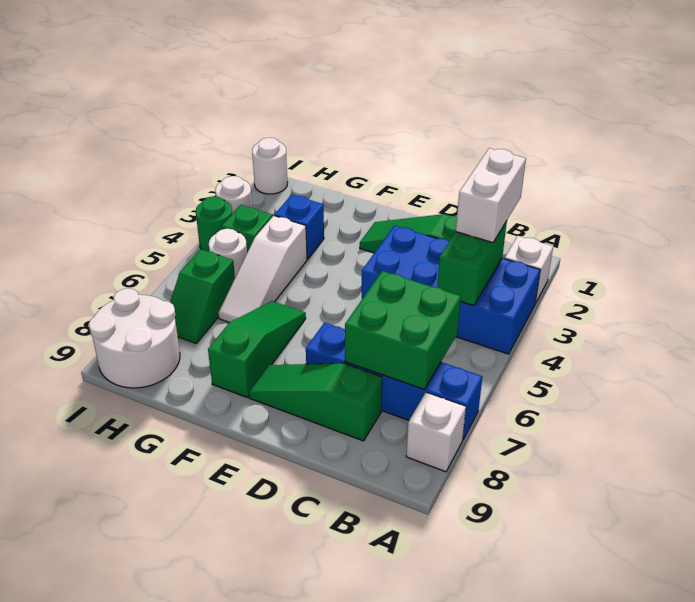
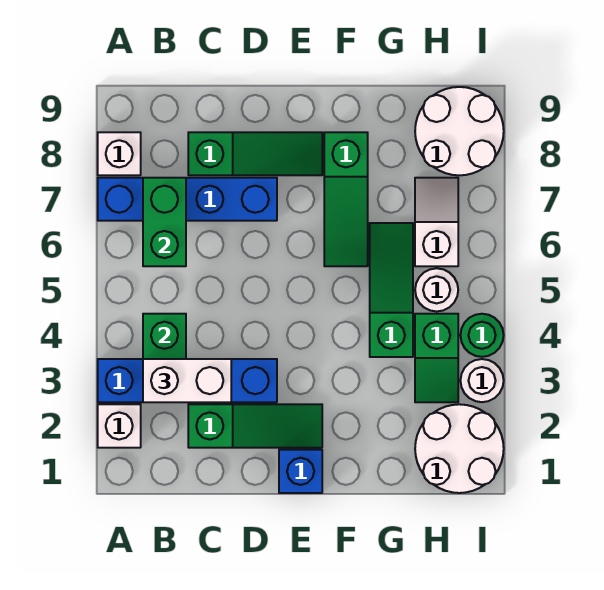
blue brick A3:D4 level 1 -> blue brick A3:D3 level 1
white brick B2:B3 level 3 -> white brick B3:C3 level 3
green brick B6:C7 level 2 -> green brick B6:B7 level 2
blue brick G3 level 1 -> blue brick E1 level 1
white slope G4:G6 level 1 top 4 -> green slope G4:G6 level 1 top 4
green slope H6:H7 level 1 top 6 -> white slope H6:H7 level 1 top 6
white round brick I1 level 1 -> white round brick H1:I2 level 1

